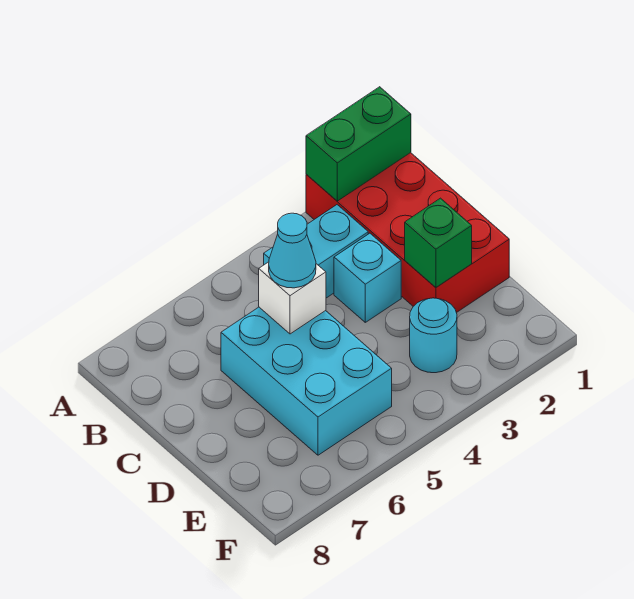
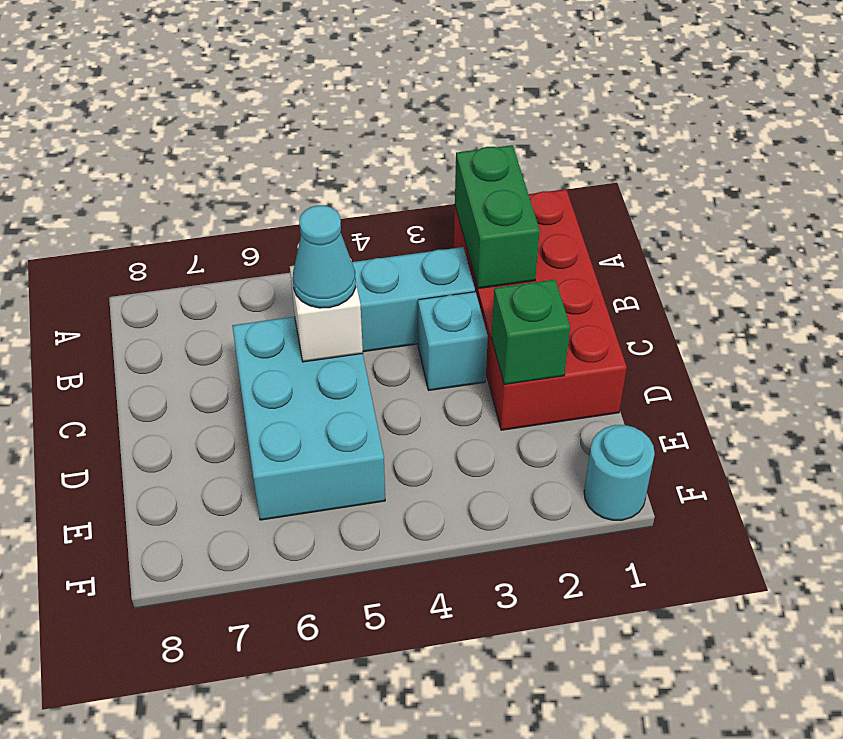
green brick A1:A2 level 2 -> green brick A2:B2 level 2
cyan round brick E3 level 1 -> cyan round brick F1 level 1

